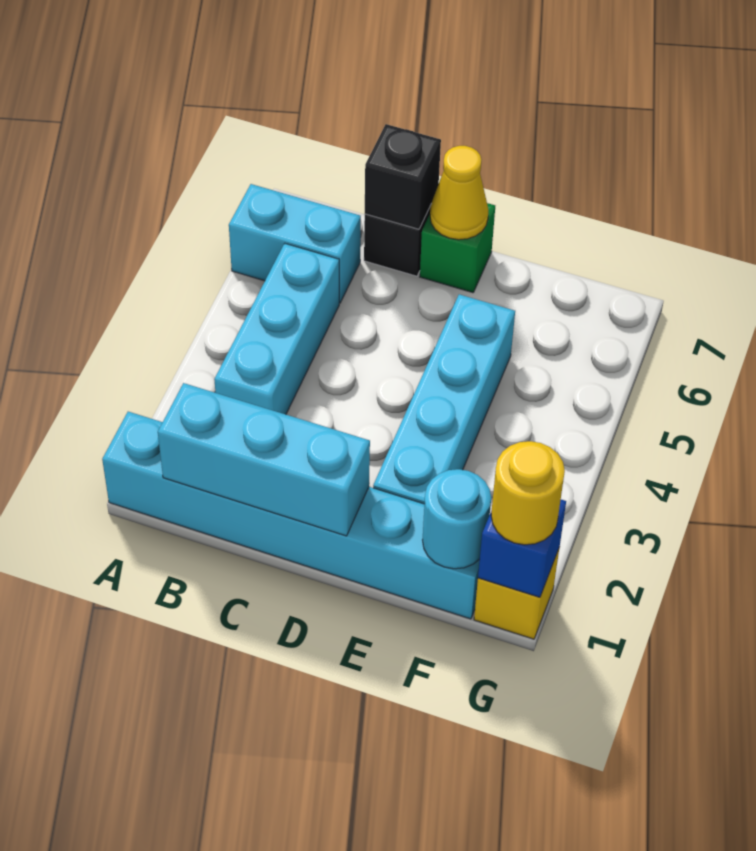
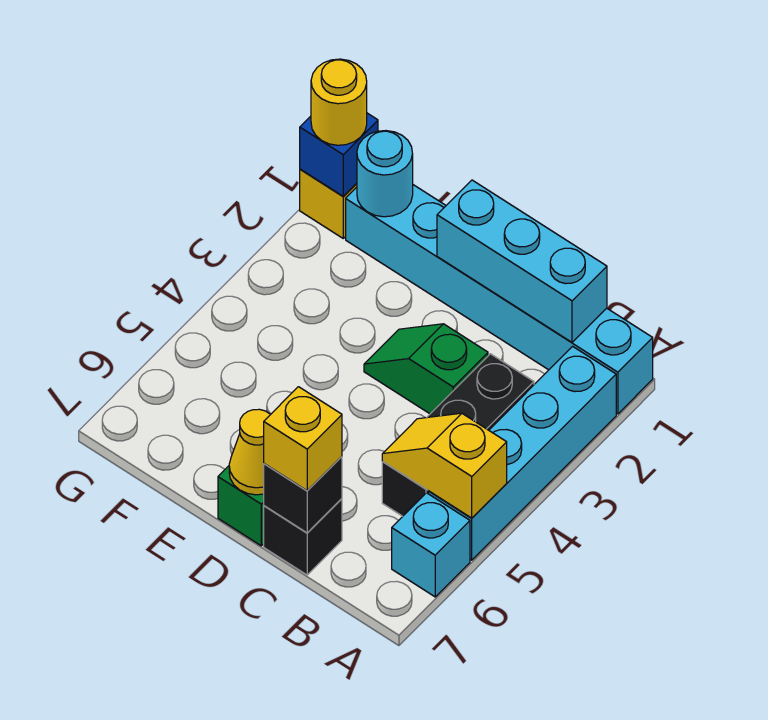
none -> yellow slope A5:B5 level 2 top A
cyan brick A6:B6 level 1 -> cyan brick A6 level 1
cyan brick B3:B5 level 1 -> black brick B3:B5 level 1
none -> green slope C3:D3 level 1 top C
none -> yellow brick C7 level 3
cyan brick E2:E5 level 1 -> cyan brick A2:A5 level 1

